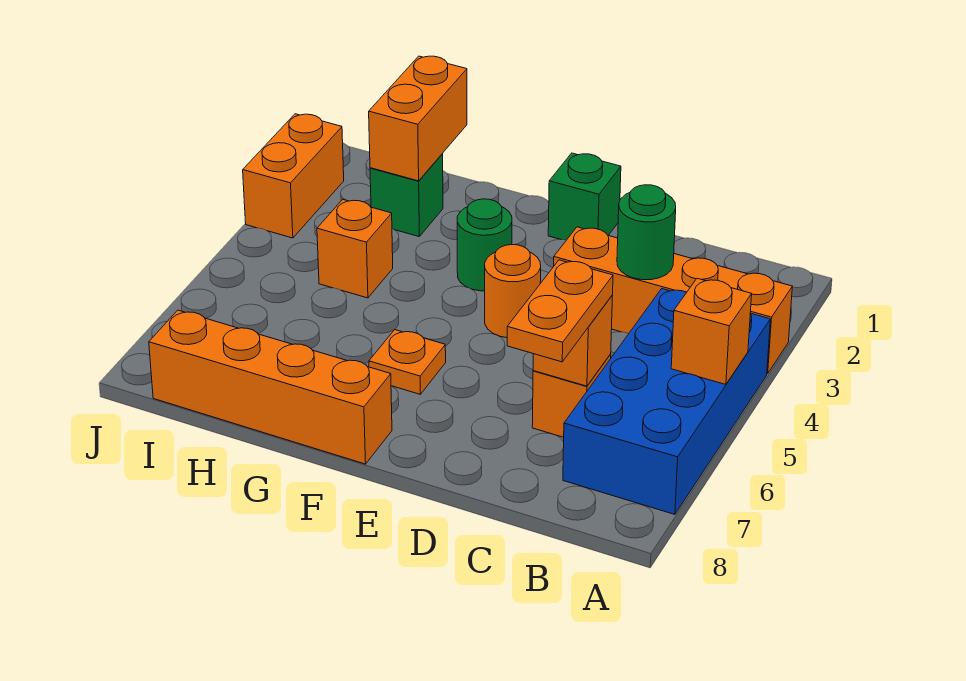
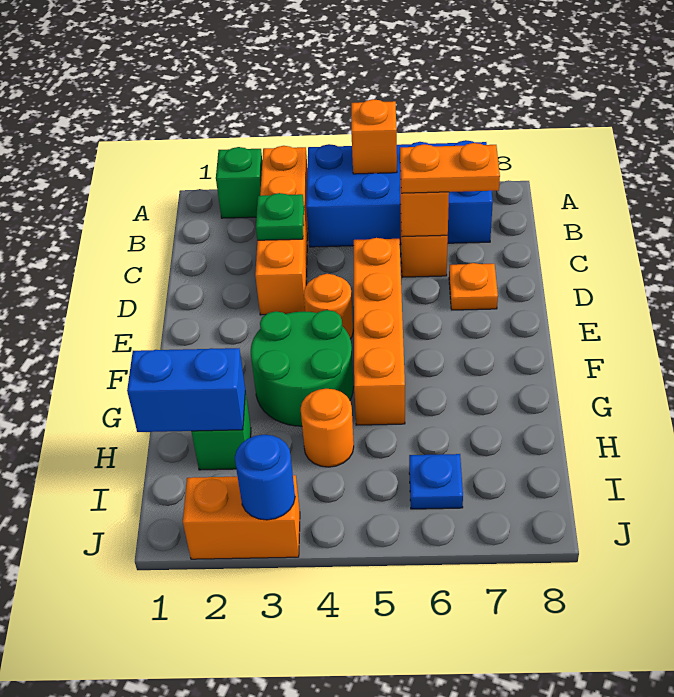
green round brick C3 level 2 -> green plate C3 level 2
green brick E1 level 1 -> green brick A2 level 1
green round brick F3 level 1 -> green round brick F3:G4 level 1
orange plate F6 level 1 -> orange plate D7 level 1
orange brick F8:I8 level 1 -> orange brick D5:G5 level 1
orange brick H1:H2 level 2 -> blue brick H1:H2 level 2
orange brick H4 level 1 -> orange round brick H4 level 1
none -> blue plate I6 level 1
none -> blue round brick J3 level 2

